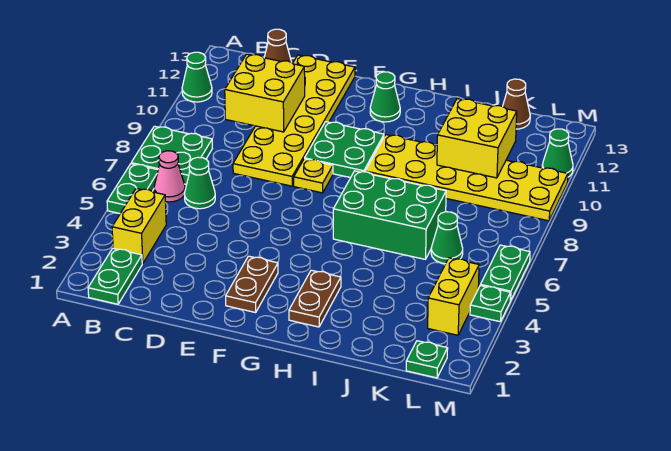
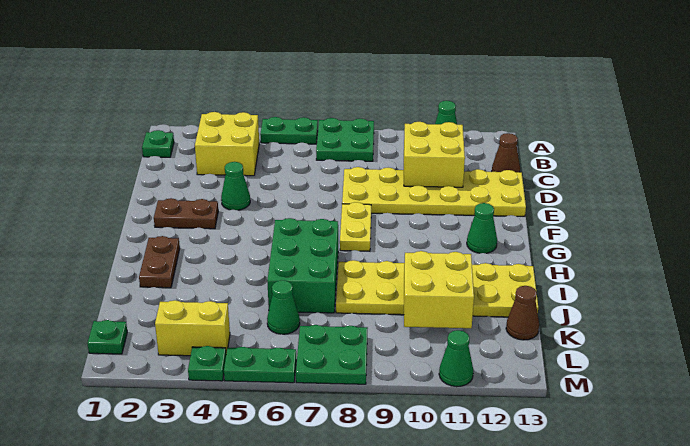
green plate B1:B2 level 1 -> green plate B1 level 1
yellow brick B3:B4 level 1 -> yellow brick B3:C4 level 1
pink cone B6 level 1 -> none
green cone C6 level 1 -> green cone E4 level 1
yellow plate F8 level 1 -> yellow plate F8:G8 level 1
green plate F9:G10 level 1 -> green plate L7:M8 level 1
brown plate H2:H3 level 1 -> brown plate H2:I2 level 1
yellow plate H9:M10 level 1 -> yellow plate I8:J13 level 1

